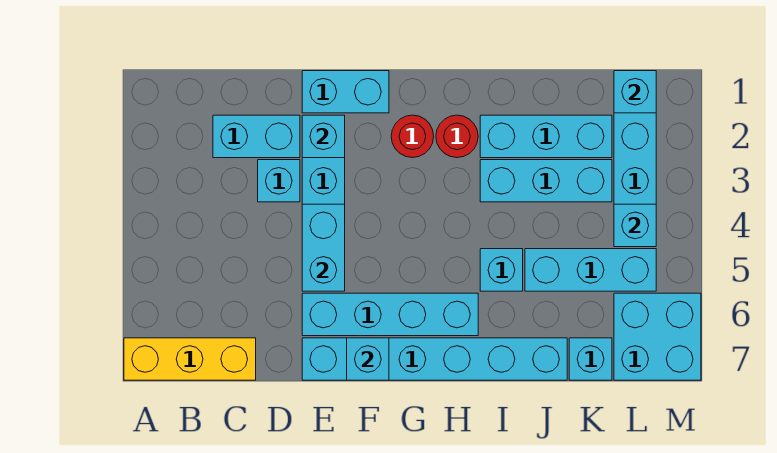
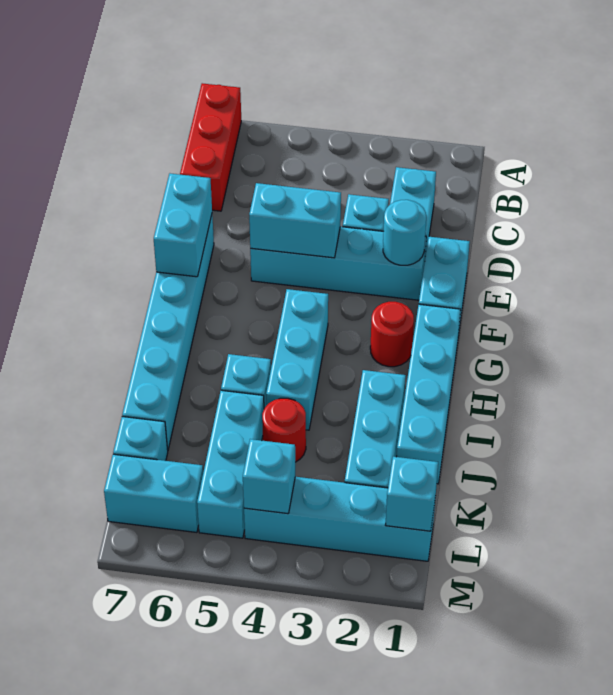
yellow brick A7:C7 level 1 -> red brick A7:C7 level 1
cyan brick E2 level 2 -> cyan round brick E2 level 2
cyan brick E6:H6 level 1 -> cyan brick G1:J1 level 1
cyan brick F7 level 2 -> cyan brick E7:F7 level 2
red round brick H2 level 1 -> red round brick J4 level 1
cyan brick I3:K3 level 1 -> cyan brick G4:I4 level 1
cyan brick L6:M7 level 1 -> cyan brick L6:L7 level 1

